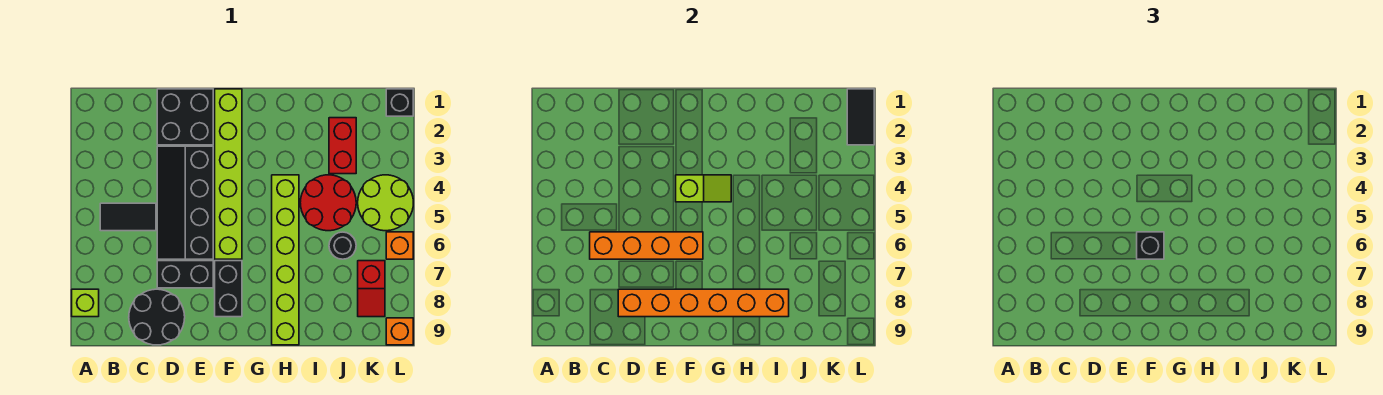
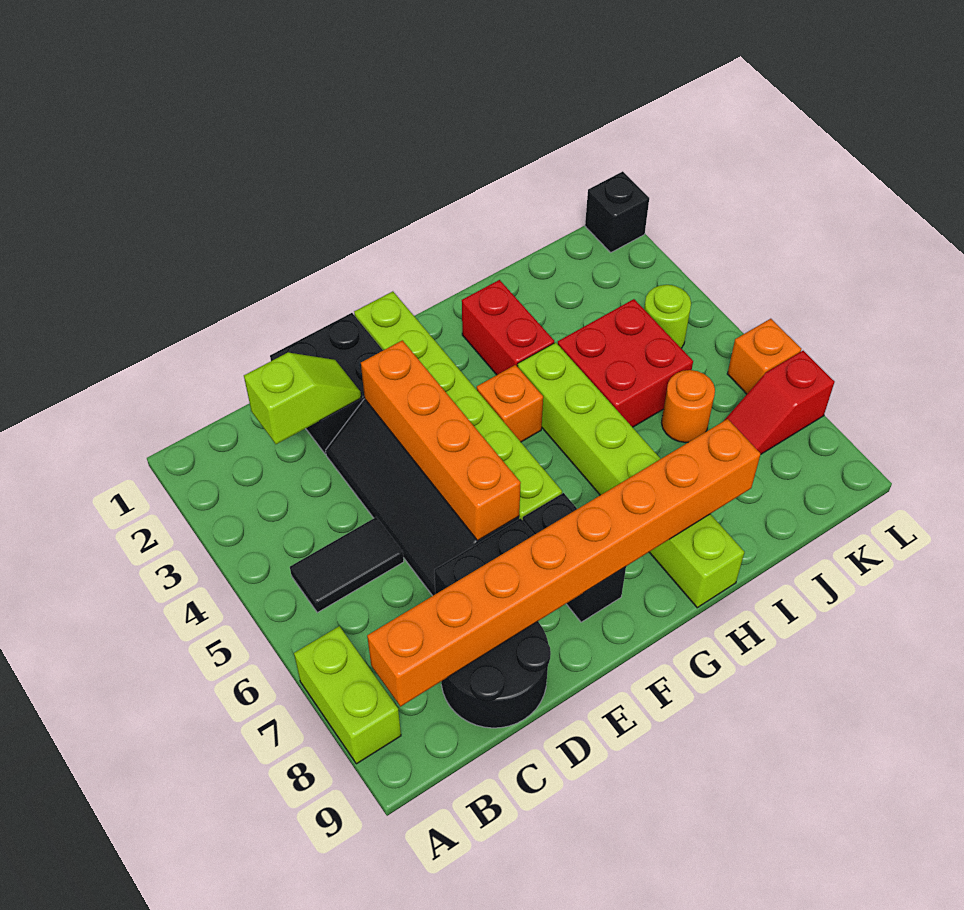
lime brick A8 level 1 -> lime brick A7:A8 level 1
orange brick C6:F6 level 2 -> orange brick E3:E6 level 2
orange brick D8:I8 level 2 -> orange brick B8:I8 level 2
lime slope F4:G4 level 2 top F -> lime slope C2:D2 level 2 top C
black brick F6 level 3 -> none
red round brick I4:J5 level 1 -> red brick I4:J5 level 1
red brick J2:J3 level 1 -> red brick H2:H3 level 1
black round brick J6 level 1 -> orange round brick J6 level 1
lime round brick K4:L5 level 1 -> lime round brick K4 level 1
red slope K7:K8 level 1 top 7 -> red slope K7:L7 level 1 top L
black tile L1:L2 level 2 -> none
orange brick L9 level 1 -> orange brick G4 level 1

